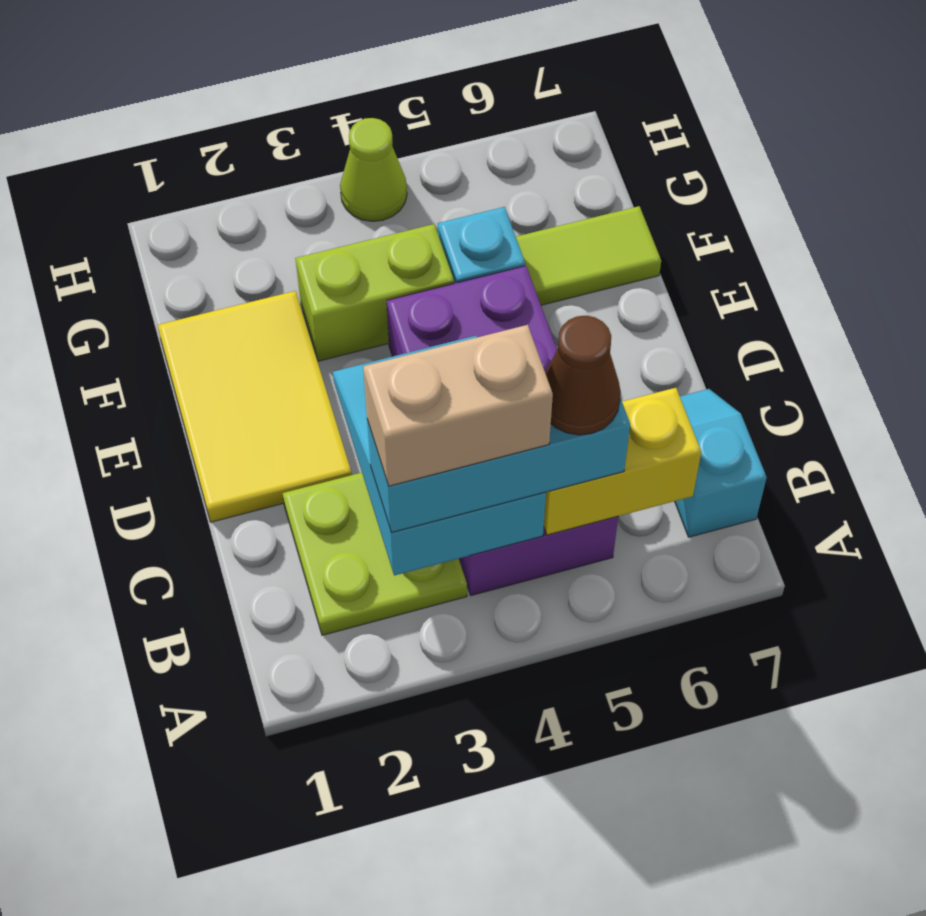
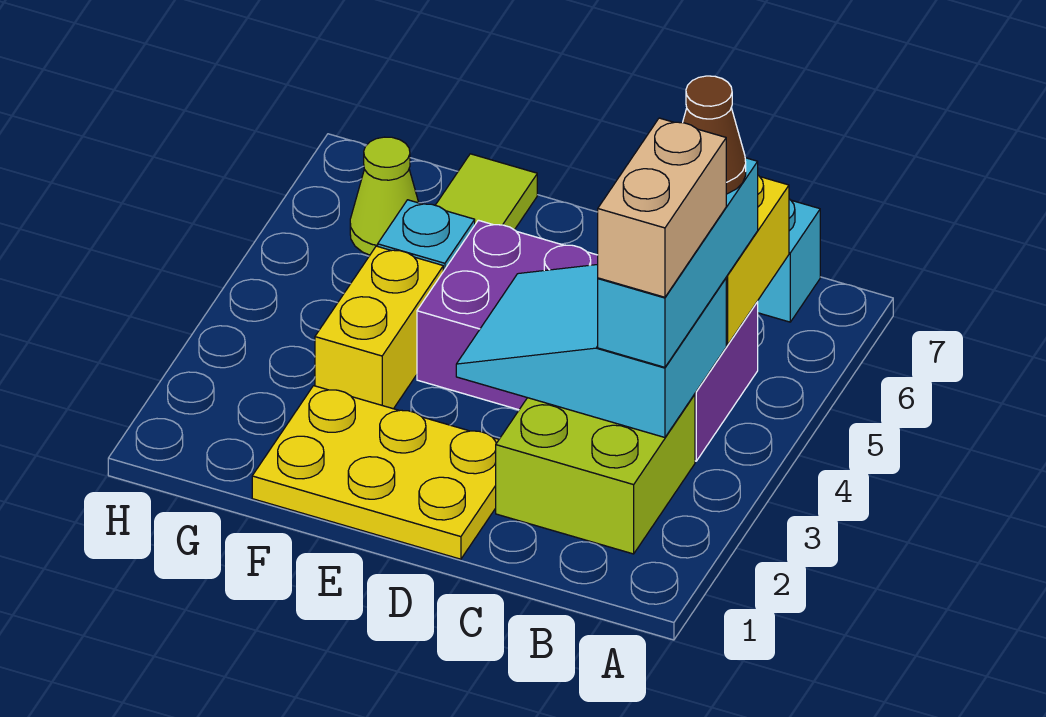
lime plate B2:C3 level 1 -> lime brick B2:C3 level 1
yellow tile D1:F2 level 1 -> yellow plate D1:F2 level 1
lime brick F3:F4 level 1 -> yellow brick F3:F4 level 1
lime cone H4 level 1 -> lime cone G6 level 1

